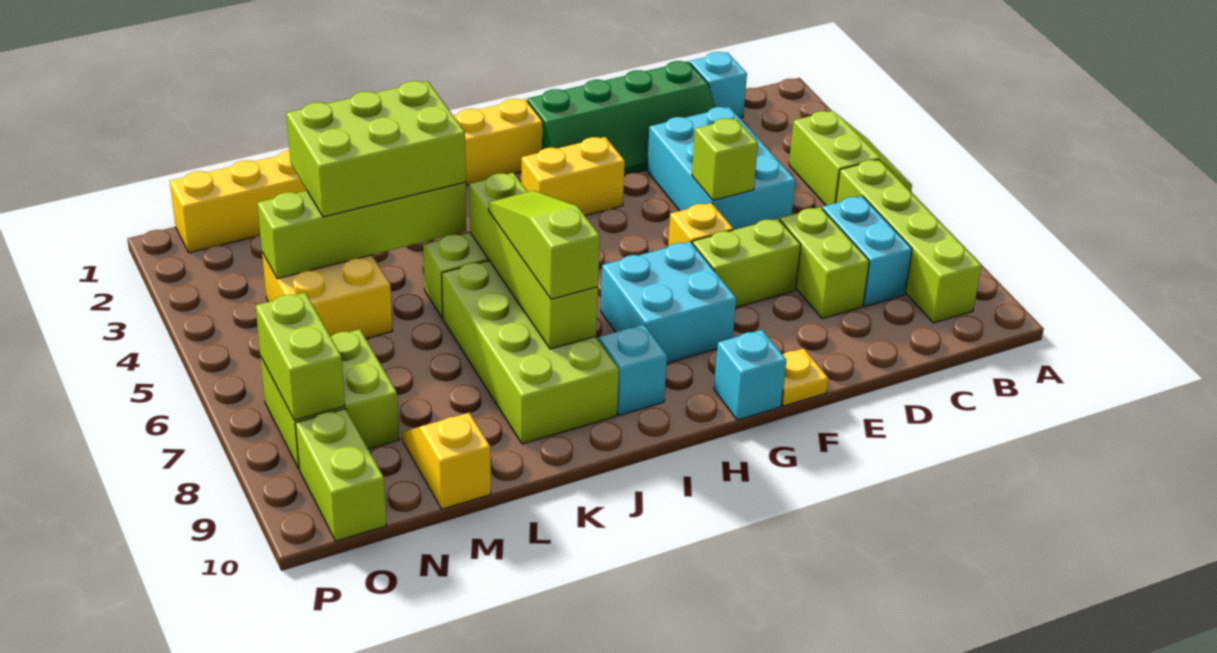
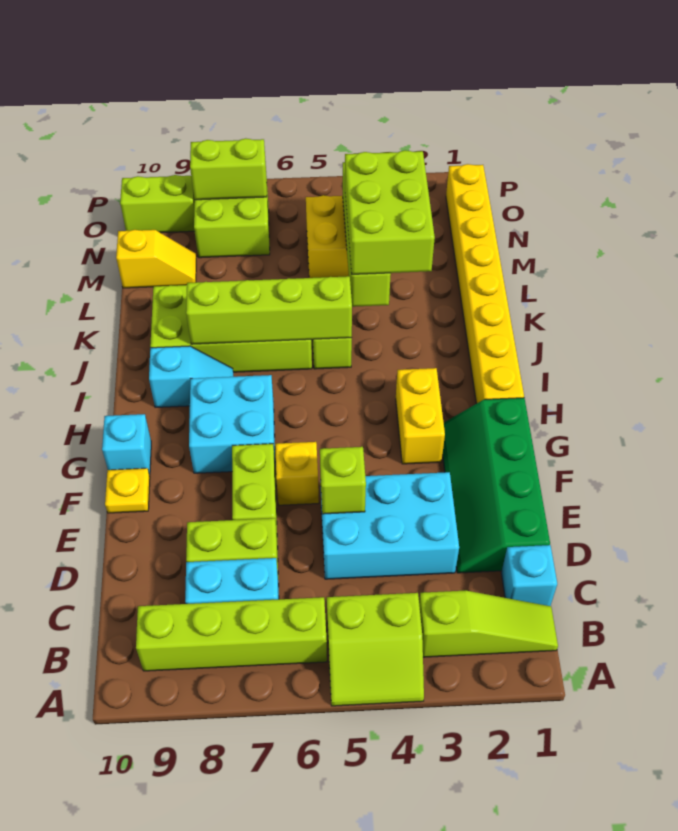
lime slope J6:J8 level 3 top 8 -> lime slope B1:B3 level 1 top 3

